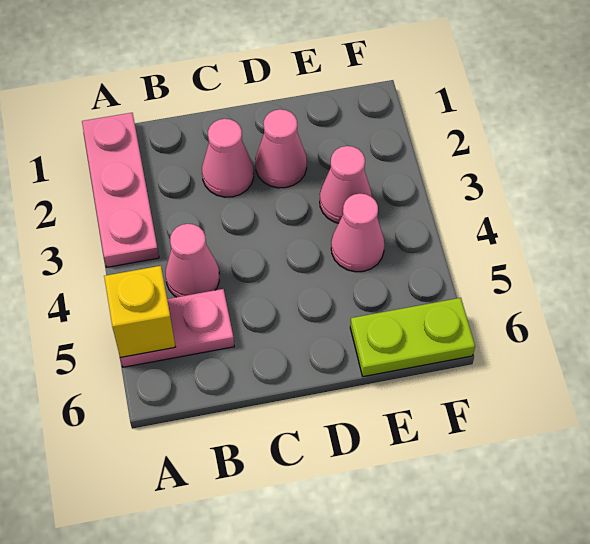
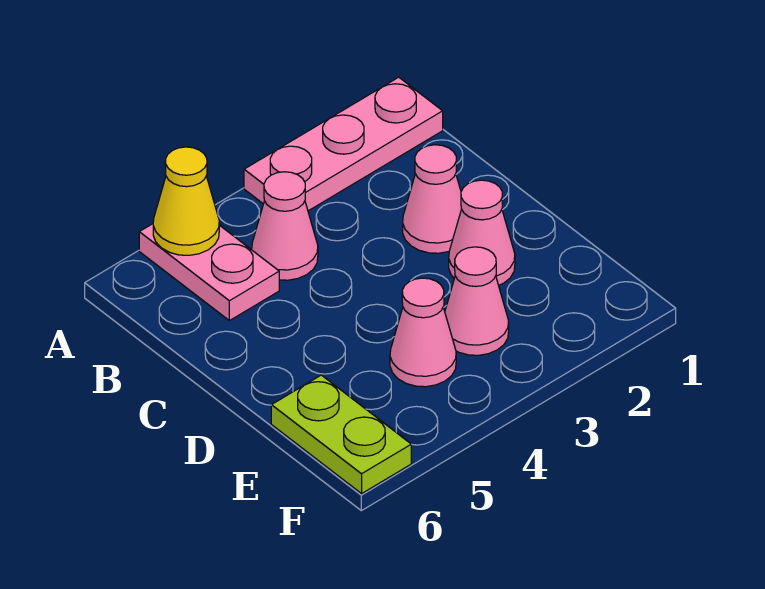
yellow brick A5 level 2 -> yellow cone A5 level 2

